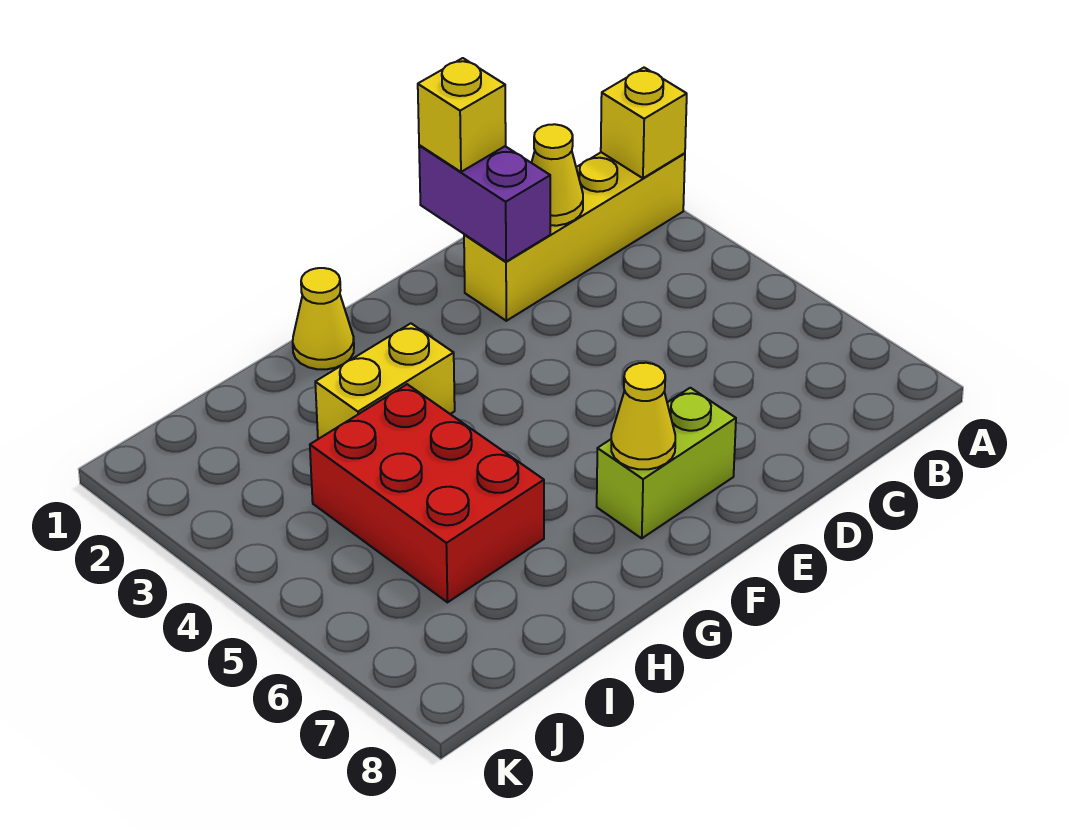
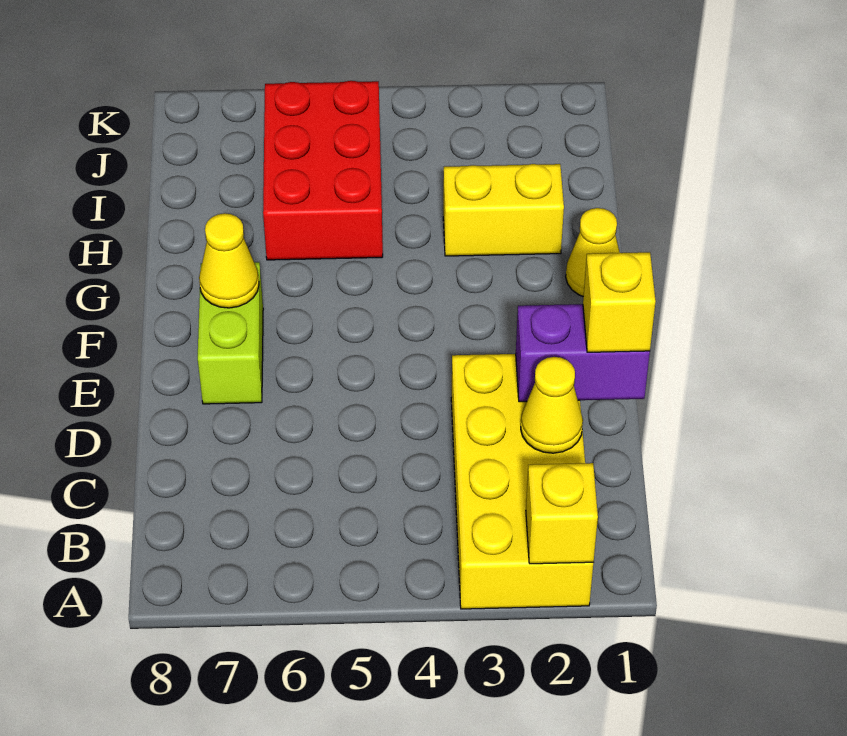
yellow brick A2:D2 level 1 -> yellow brick A2:D3 level 1
yellow brick G3:H3 level 1 -> yellow brick H2:H3 level 1
red brick H4:I6 level 1 -> red brick H5:J6 level 1

